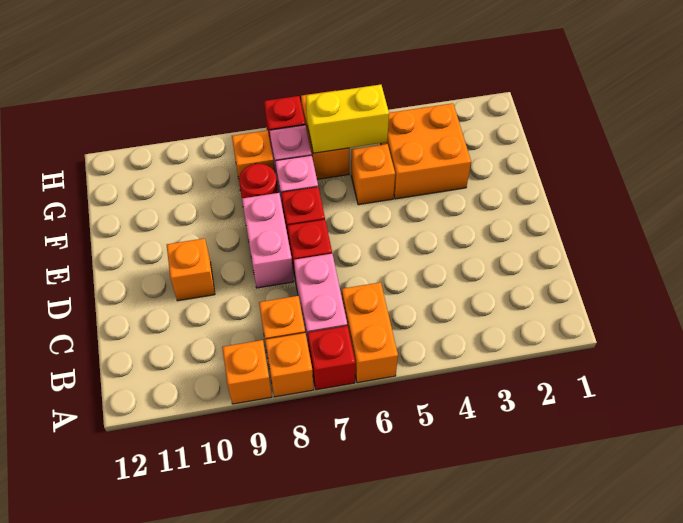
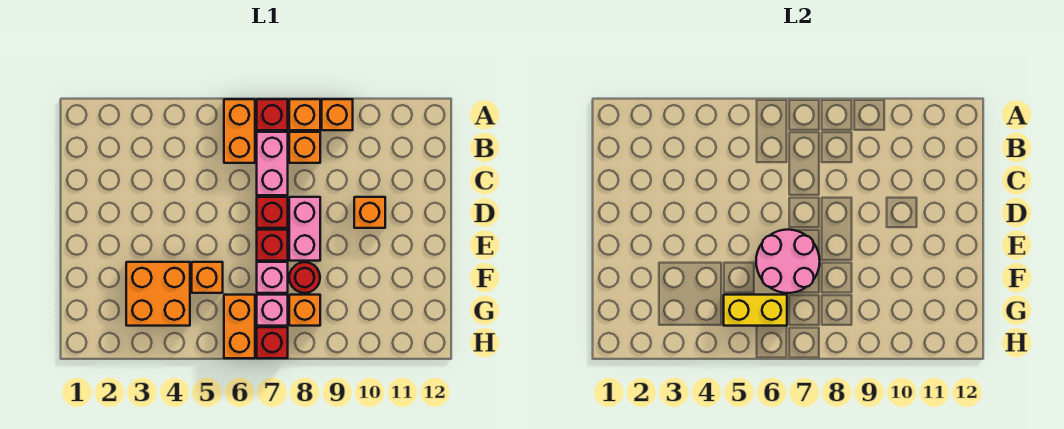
none -> pink round brick E6:F7 level 2

